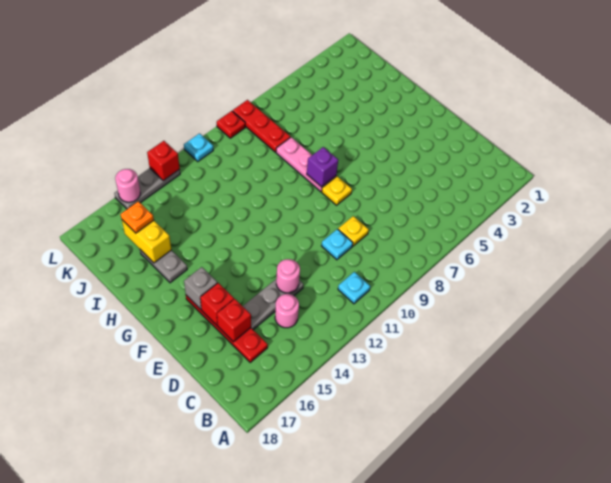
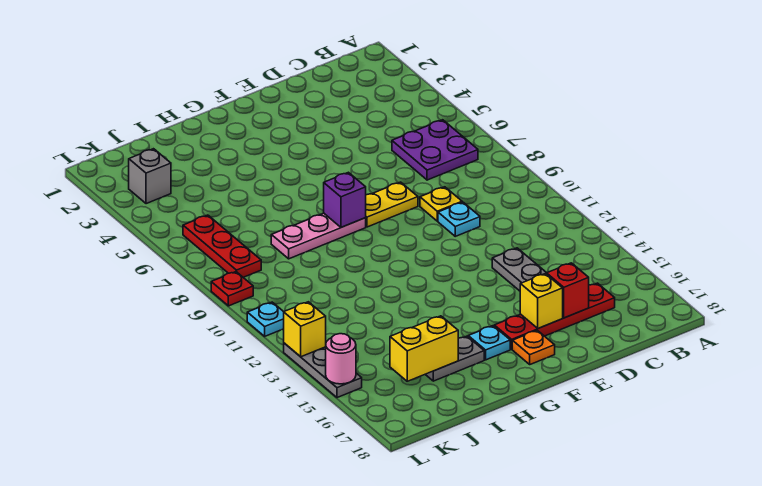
none -> purple plate B6:C7 level 1
cyan plate B11 level 1 -> cyan plate G16 level 1
pink round brick C14 level 1 -> none
pink round brick D13 level 2 -> none
red brick E16 level 2 -> yellow brick E16 level 2
yellow plate F8 level 1 -> yellow plate E8:F8 level 1
grey brick F16 level 2 -> grey brick K3 level 1
red plate J8:L8 level 1 -> red plate K6:K8 level 1
orange plate J16 level 3 -> orange plate F17 level 1
red brick L13 level 2 -> yellow brick L13 level 2

